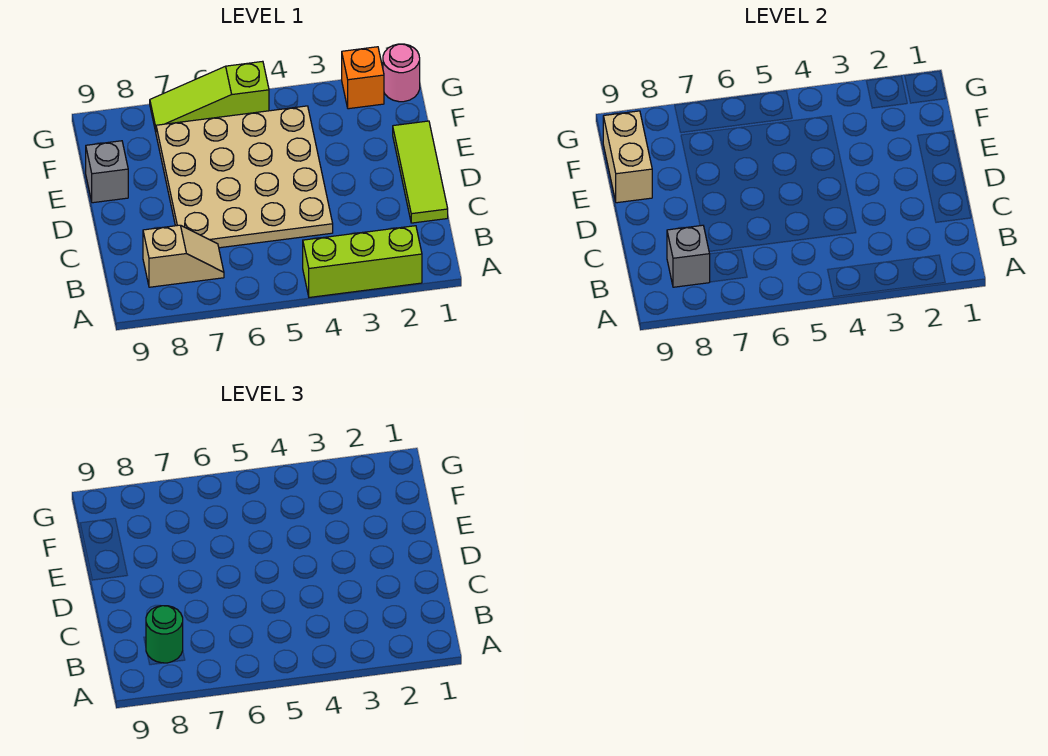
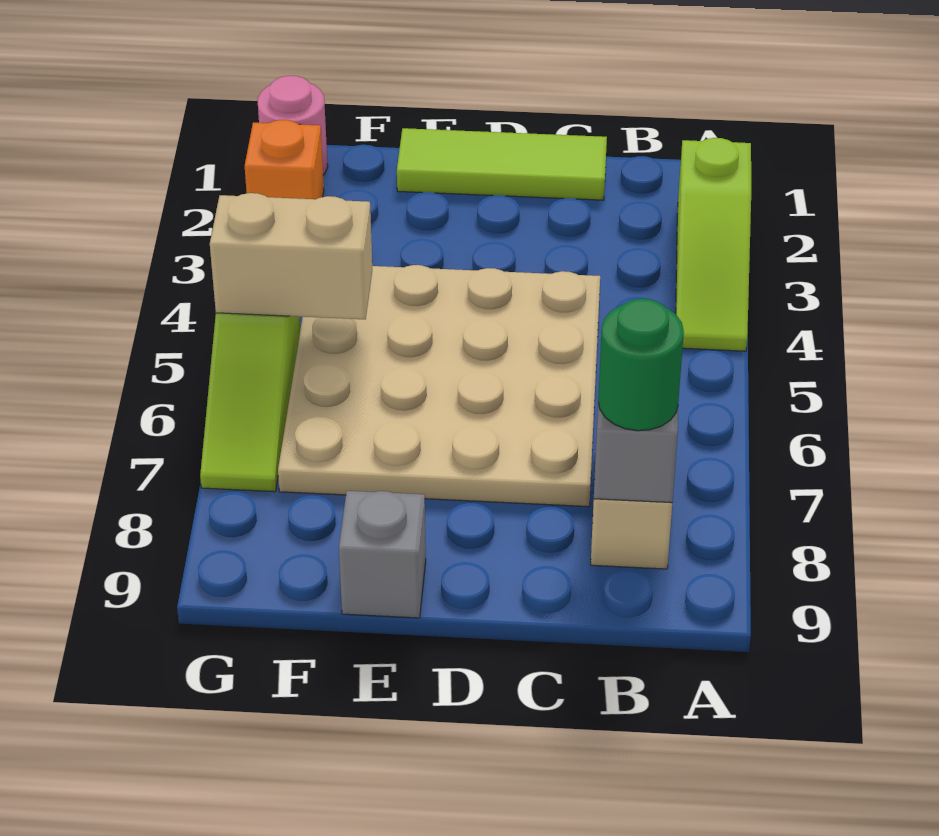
lime brick A2:A4 level 1 -> lime slope A2:A4 level 1 top 2
tan brick E9:F9 level 2 -> tan brick F5:G5 level 2

